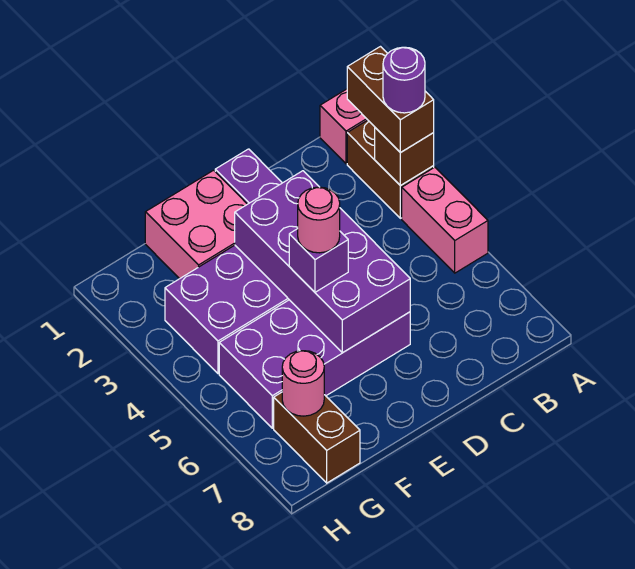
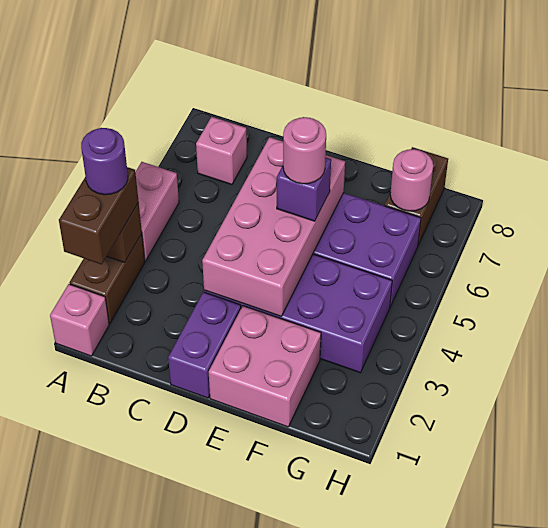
none -> pink brick B7 level 1
purple brick D3:E6 level 2 -> pink brick D3:E6 level 2

